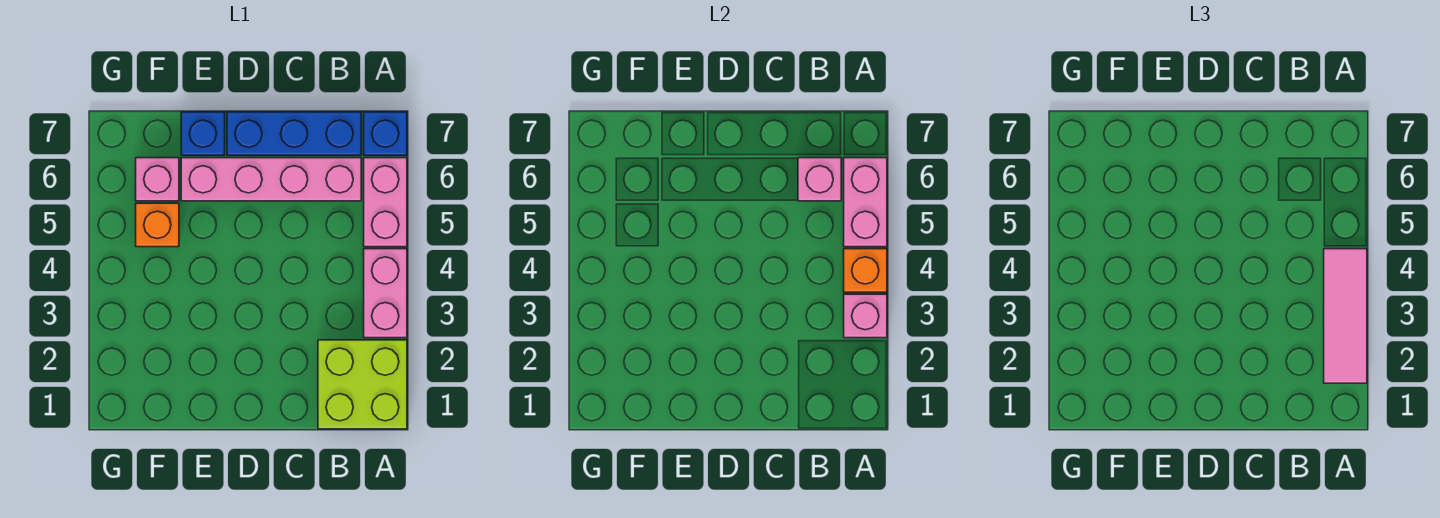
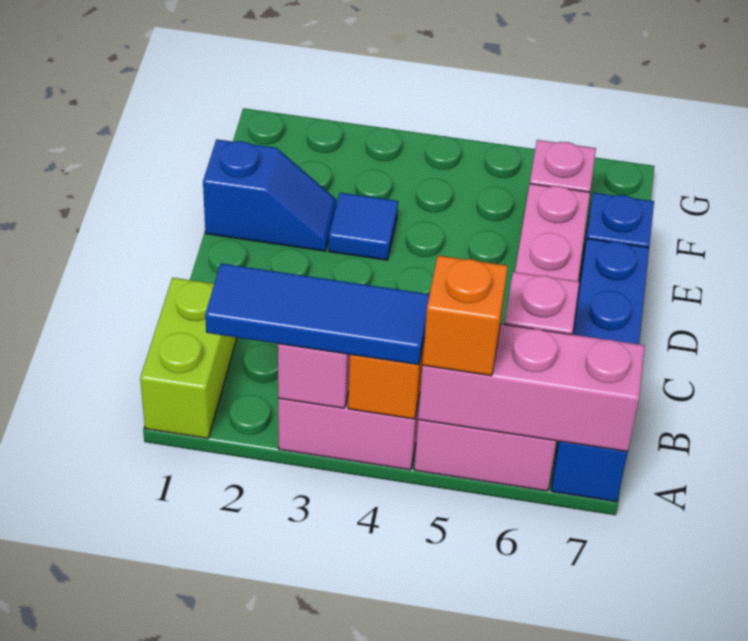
lime brick A1:B2 level 1 -> lime brick A1:B1 level 1
pink tile A2:A4 level 3 -> blue tile A2:A4 level 3
pink brick A5:A6 level 2 -> pink brick A5:A7 level 2
none -> blue slope E1:E2 level 1 top 1
none -> blue tile E3 level 1
orange brick F5 level 1 -> orange brick A5 level 3

